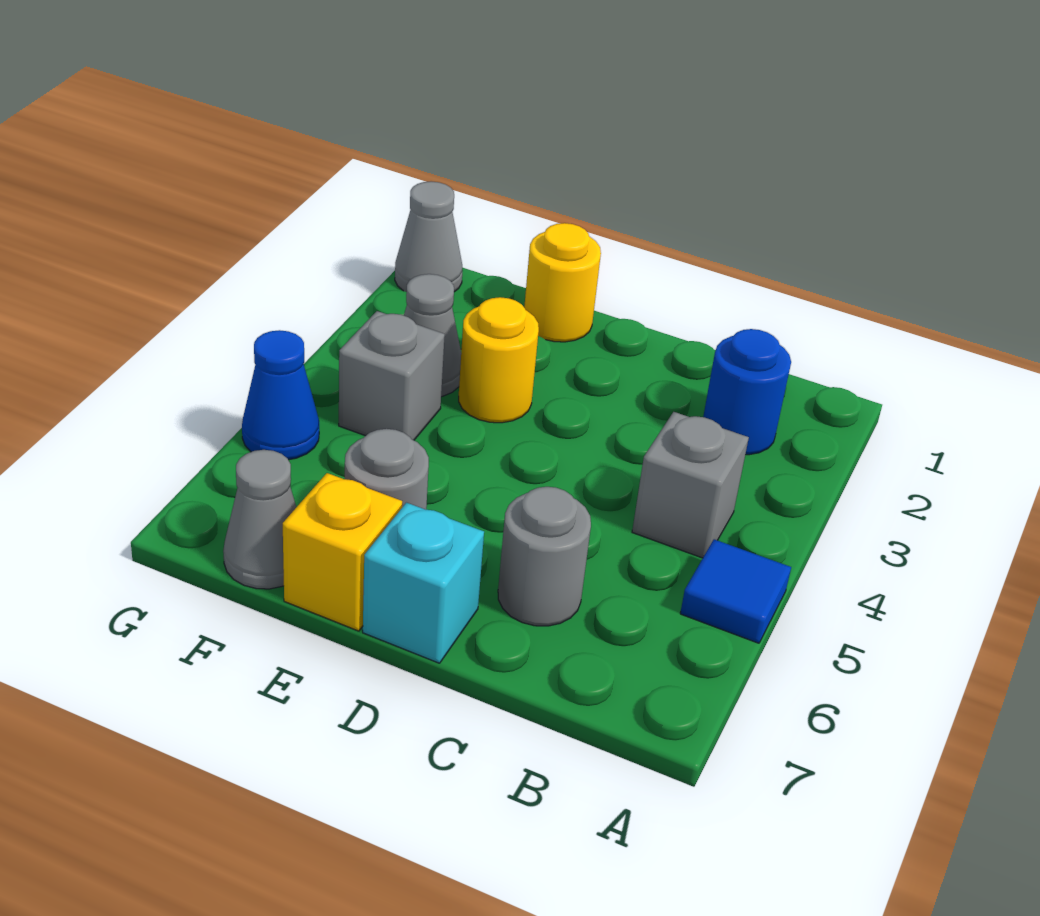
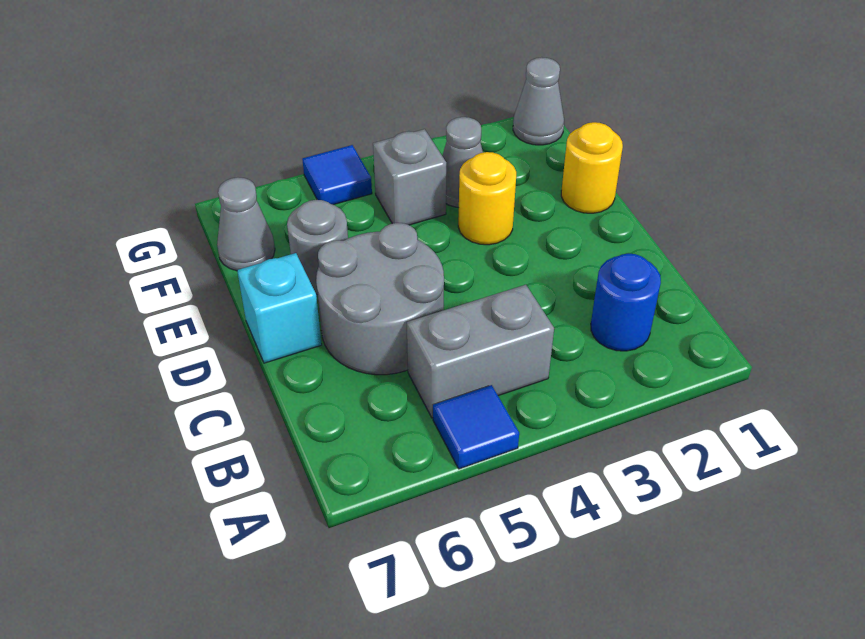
grey brick B4 level 1 -> grey brick B4:B5 level 1
grey round brick C6 level 1 -> grey round brick C5:D6 level 1
yellow brick E7 level 1 -> none
blue cone G5 level 1 -> blue tile G5 level 1

